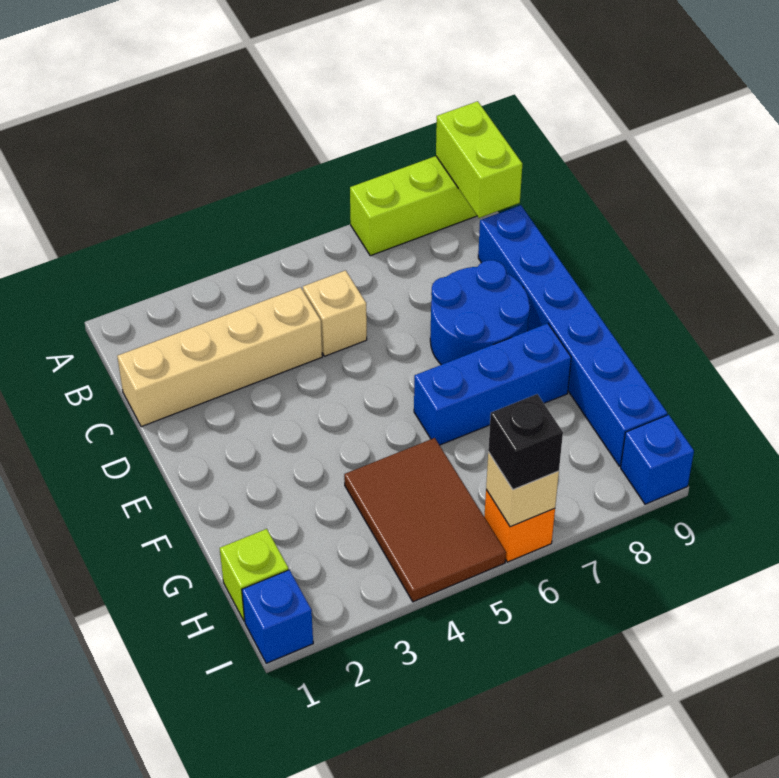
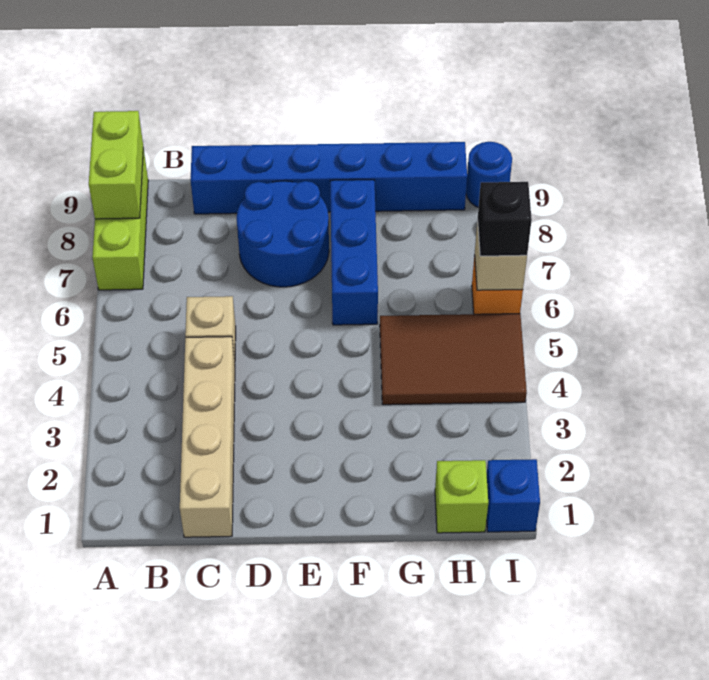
lime brick A9:B9 level 2 -> lime brick A8:A9 level 2
blue brick I9 level 1 -> blue round brick I9 level 1

